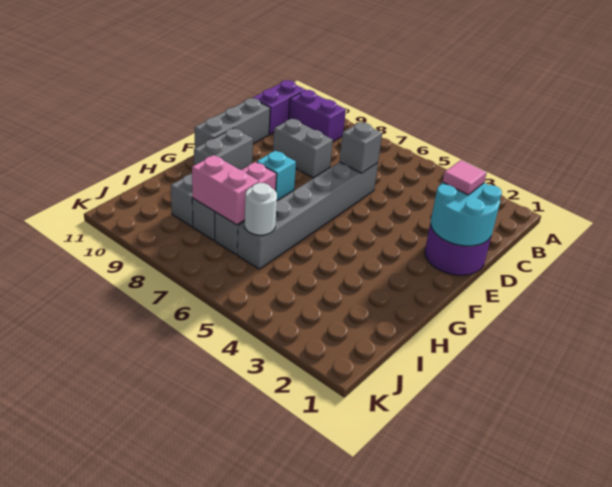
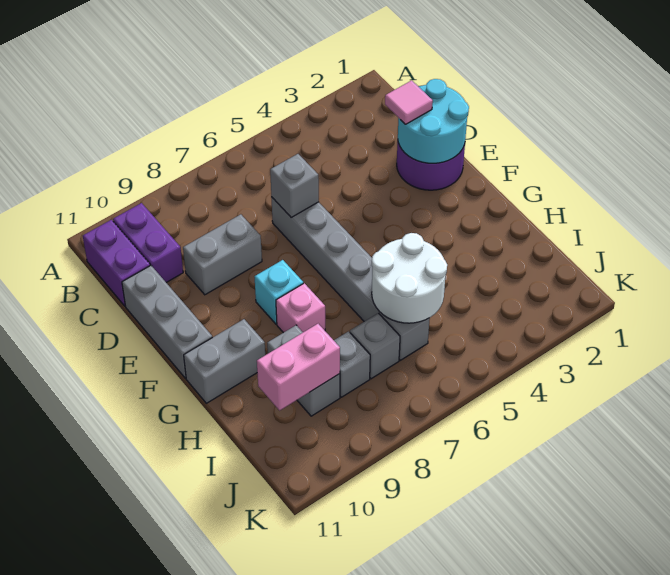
purple brick B9:B10 level 1 -> purple brick B10:C10 level 1
grey brick F10:G10 level 1 -> grey brick G10:G11 level 1
white round brick I6 level 2 -> white round brick H5:I6 level 2
pink brick I7:I8 level 2 -> pink brick I9:I10 level 2

